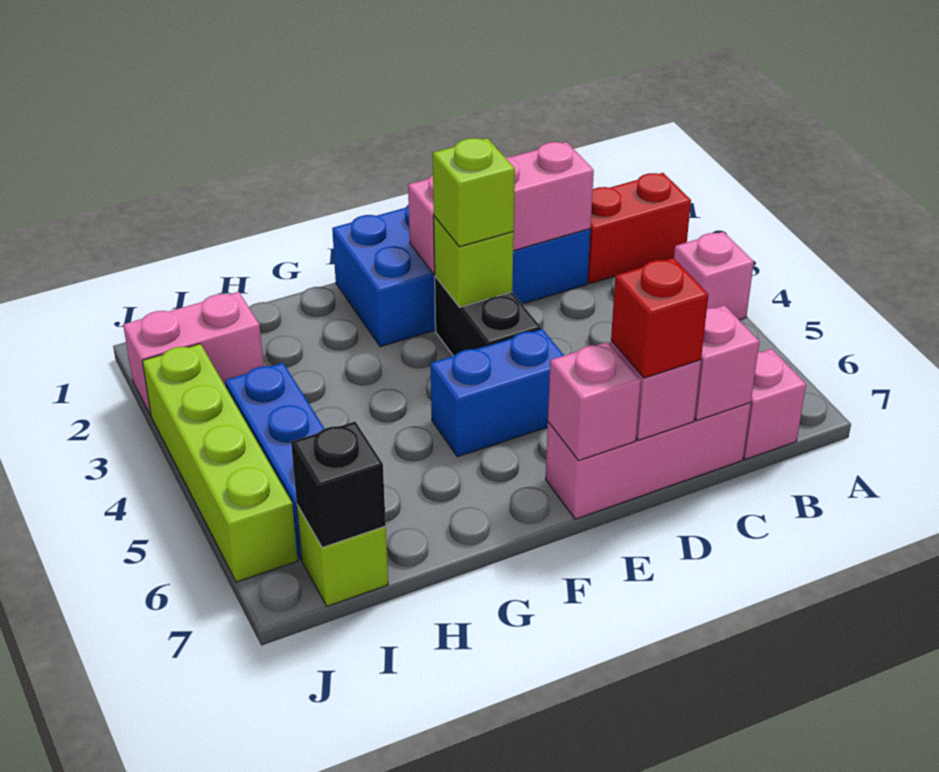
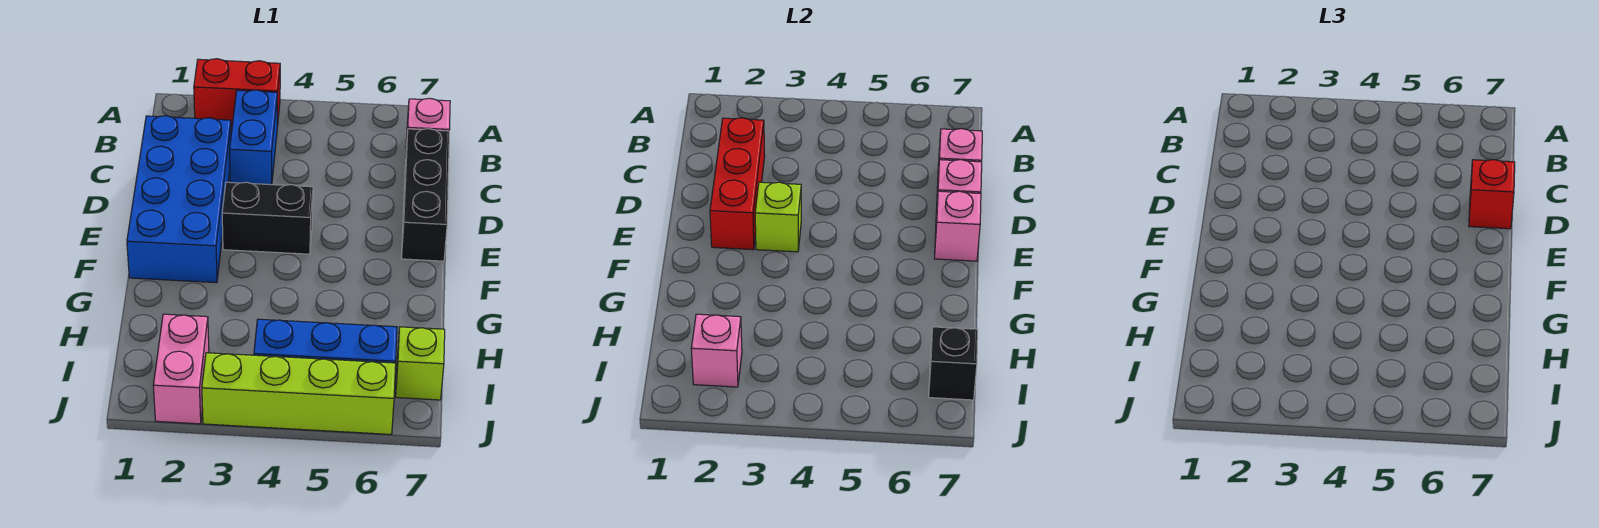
red brick A2:B2 level 1 -> red brick A2:A3 level 1
pink brick A4 level 1 -> pink brick I2 level 2
pink brick C2:E2 level 2 -> red brick C2:E2 level 2
pink brick C7:E7 level 1 -> black brick C7:E7 level 1
lime brick E3 level 3 -> none
blue brick E5:F5 level 1 -> blue brick B3:C3 level 1

